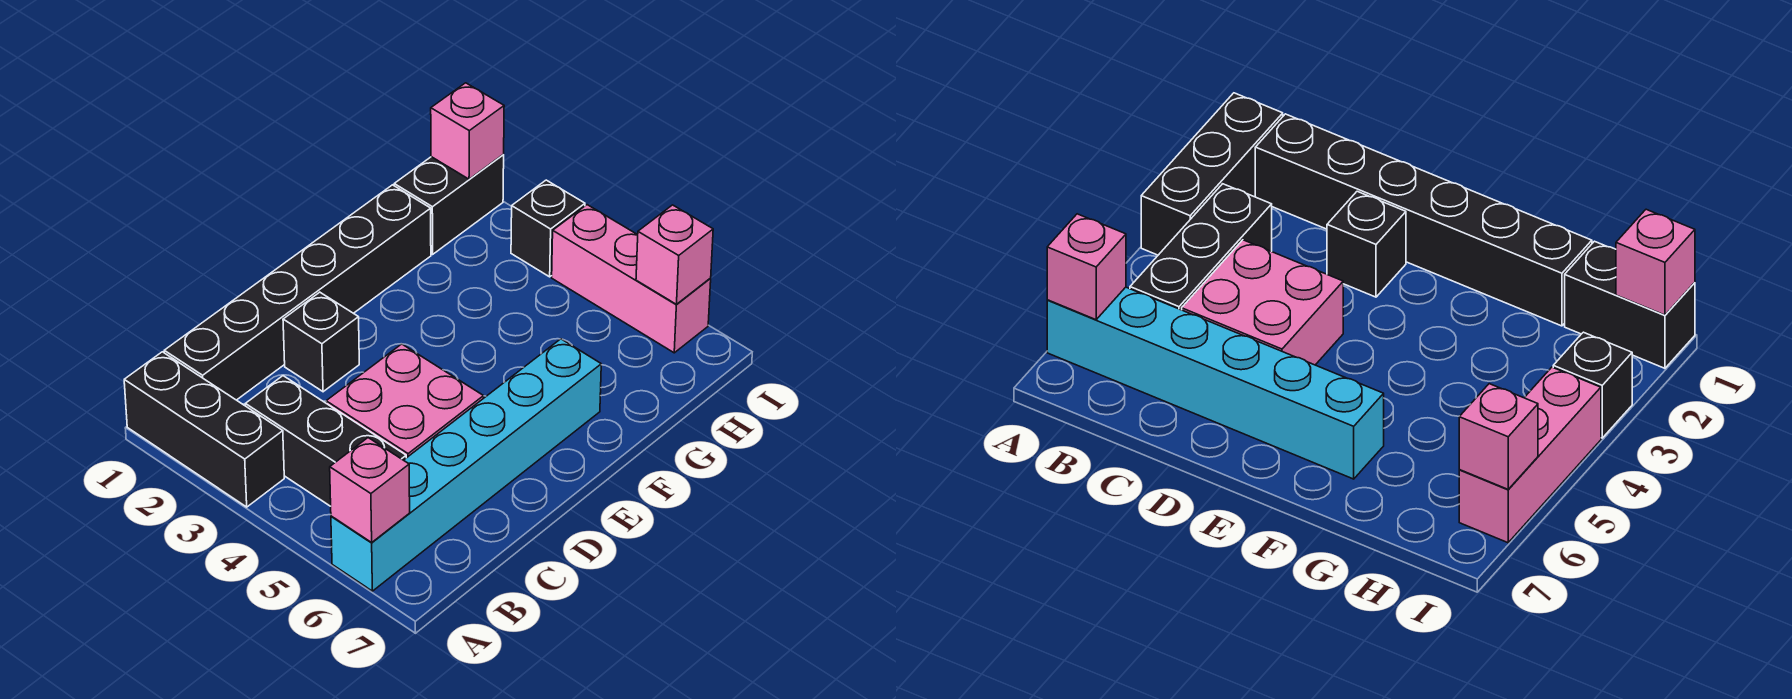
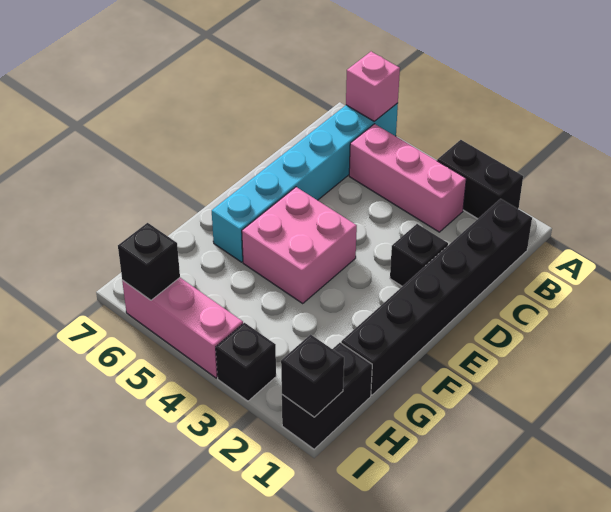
black brick A1:A3 level 1 -> black brick A2:A3 level 1
black brick B3:B5 level 1 -> pink brick B3:B5 level 1
pink brick C4:D5 level 1 -> pink brick E4:F5 level 1
pink brick I1 level 2 -> black brick I1 level 2
pink brick I6 level 2 -> black brick I6 level 2

